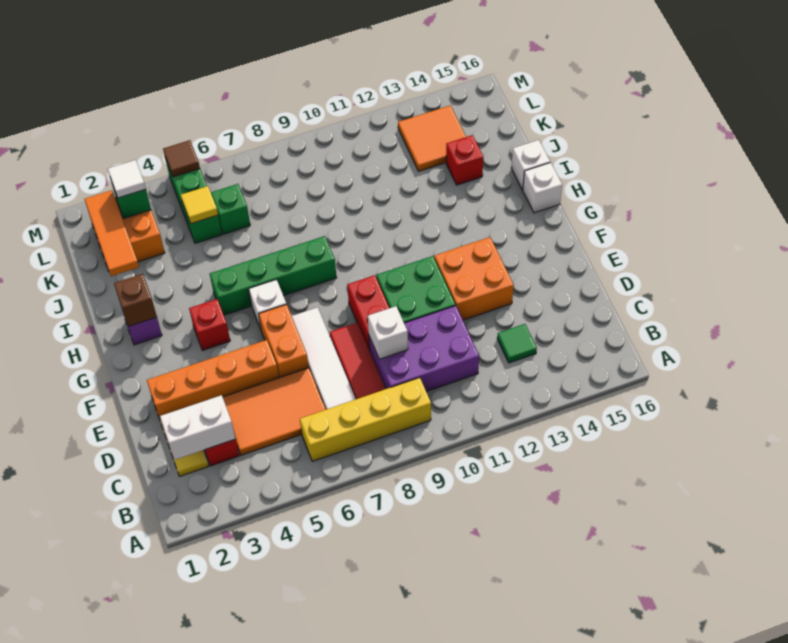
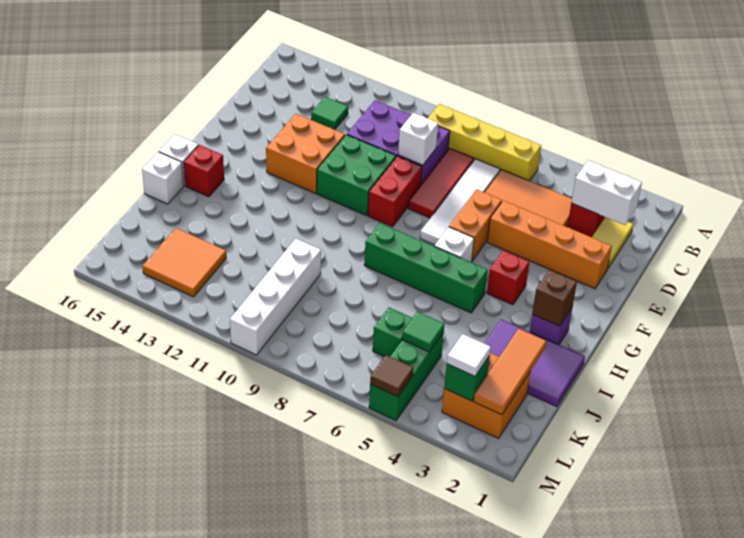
none -> purple tile I1:J3 level 1
none -> white brick J10:M10 level 1
red brick J14 level 1 -> red brick H15 level 1
yellow tile K5 level 2 -> green tile K5 level 2

